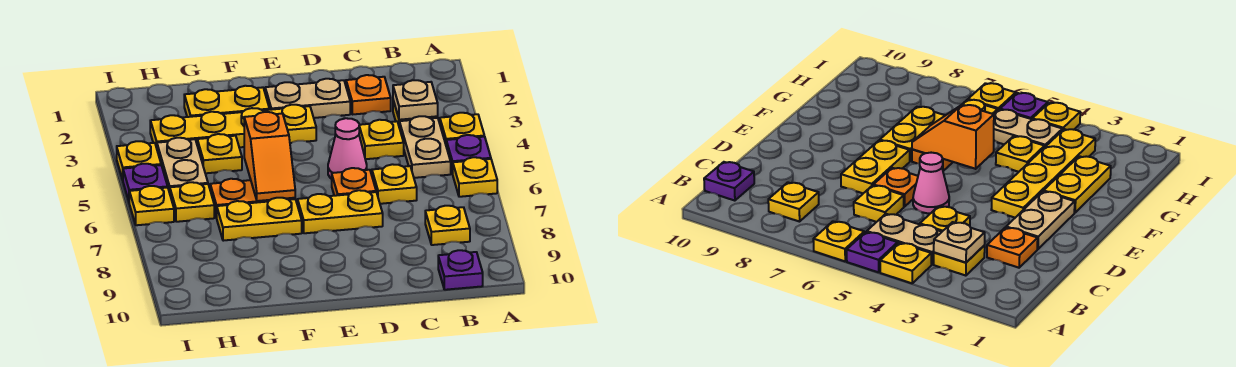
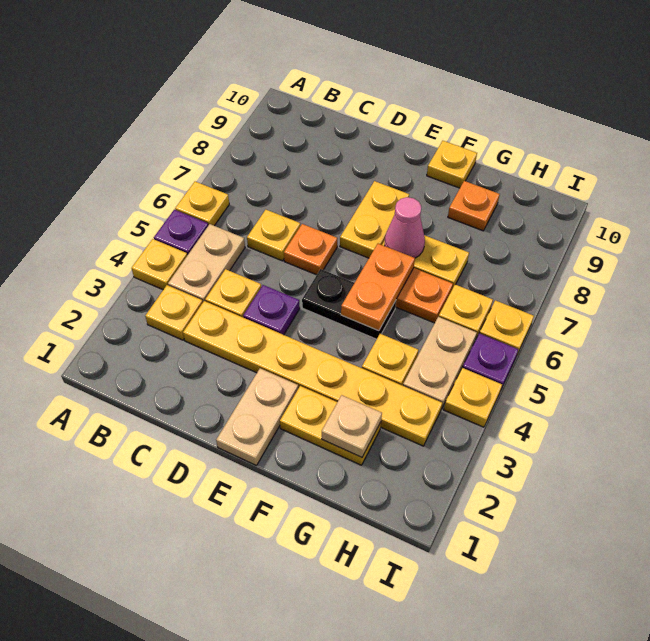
tan plate B3 level 2 -> tan plate G2 level 2
yellow plate B8 level 1 -> yellow plate F10 level 1
purple plate B10 level 1 -> purple plate D4 level 1
orange plate C2 level 1 -> orange plate G9 level 1
tan plate D2:E2 level 1 -> tan plate E1:E2 level 1
pink cone D5 level 1 -> pink cone F7 level 2
yellow plate D7:E7 level 1 -> yellow plate E7:E8 level 1
yellow plate E3:H3 level 1 -> yellow plate C3:H3 level 1
none -> black plate E5:F5 level 1
orange slope F5:F6 level 2 top 5 -> orange plate F5:F6 level 2

